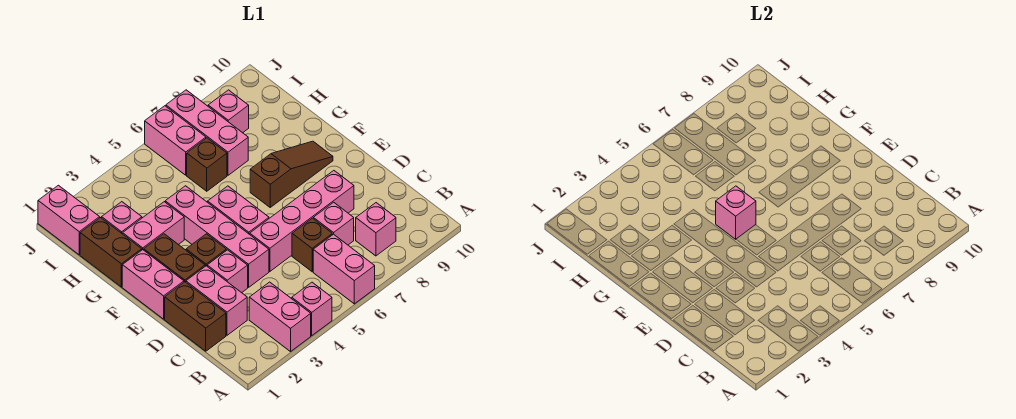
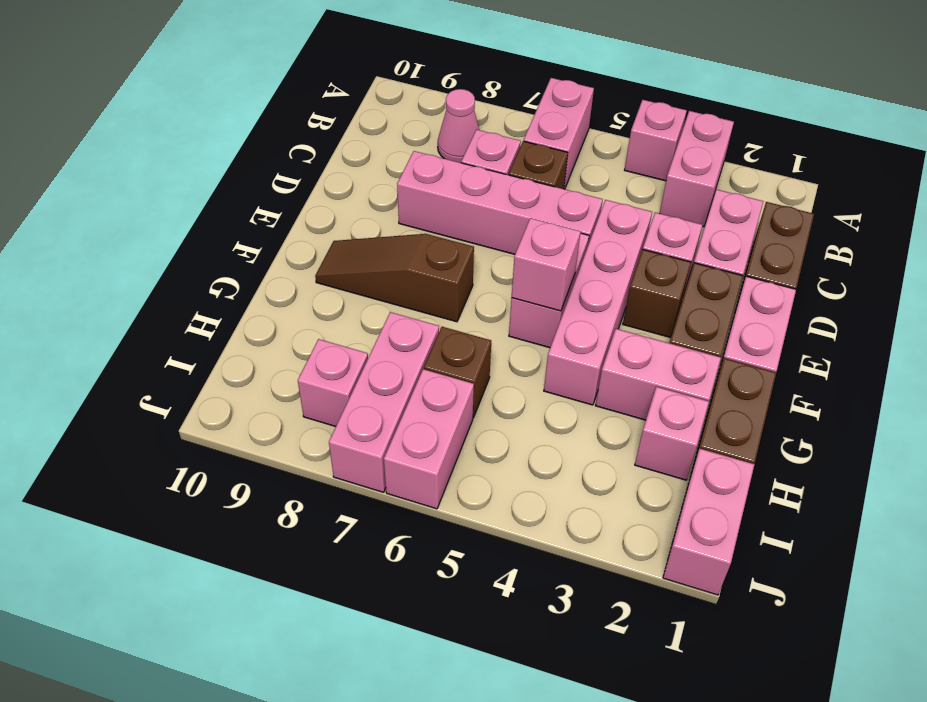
pink brick B8 level 1 -> pink cone B8 level 1

